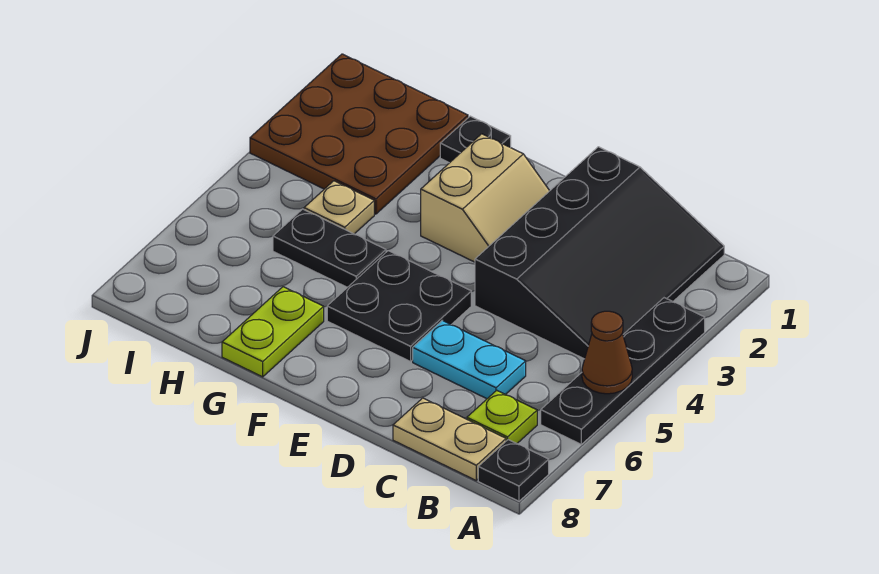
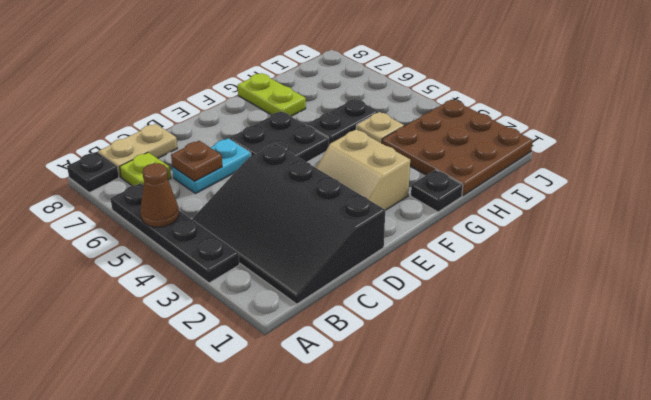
none -> brown plate C6 level 2

